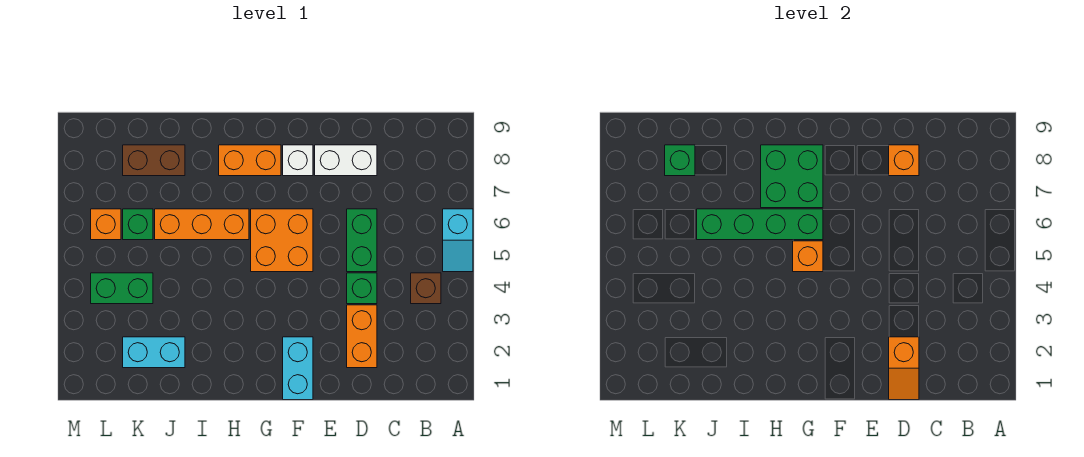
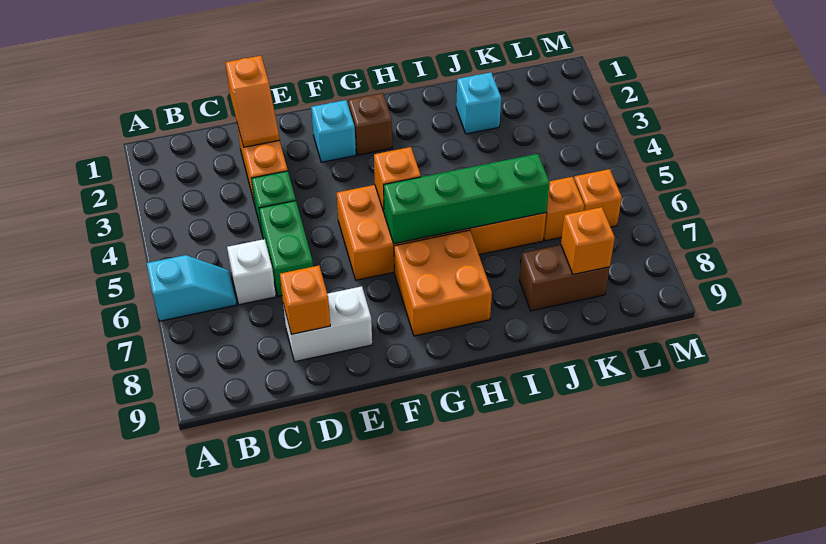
cyan slope A5:A6 level 1 top 6 -> cyan slope A6:B6 level 1 top A
brown brick B4 level 1 -> brown brick G2 level 1
orange slope D1:D2 level 2 top 2 -> orange slope D1:D2 level 2 top 1
cyan brick F1:F2 level 1 -> cyan brick F2 level 1
white brick F8 level 1 -> white brick C6 level 1
green brick G7:H8 level 2 -> none
orange brick G8:H8 level 1 -> orange brick G7:H8 level 1
cyan brick J2:K2 level 1 -> cyan brick J2 level 1
green brick K4:L4 level 1 -> none
green brick K6 level 1 -> orange brick K6 level 1
green brick K8 level 2 -> orange brick K8 level 2

